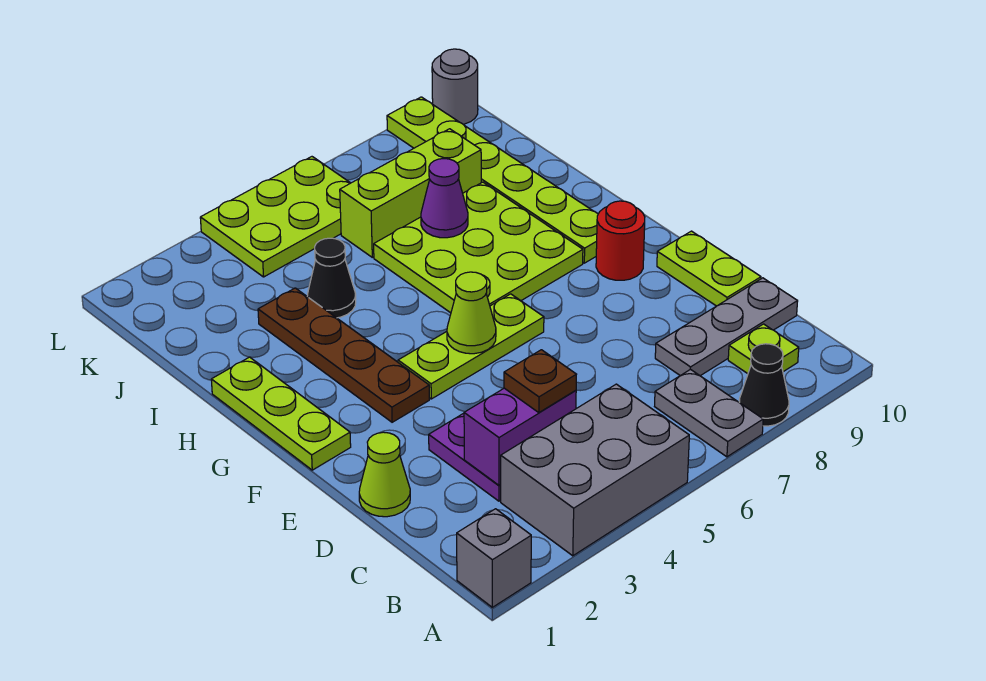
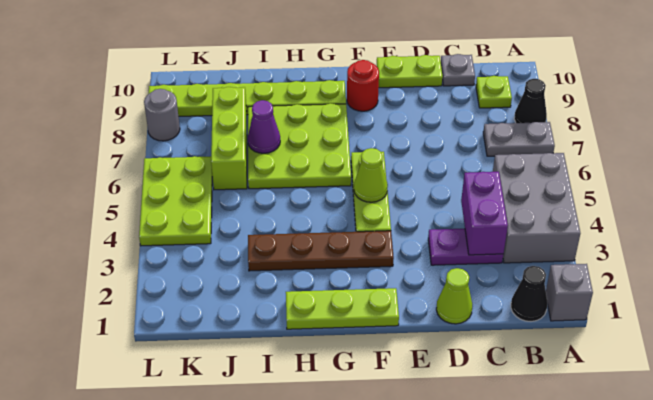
brown plate C4 level 3 -> none
grey plate C8:C10 level 1 -> grey plate C10 level 1
black cone I4 level 1 -> black cone B1 level 1
grey round brick L10 level 1 -> grey round brick L8 level 1

